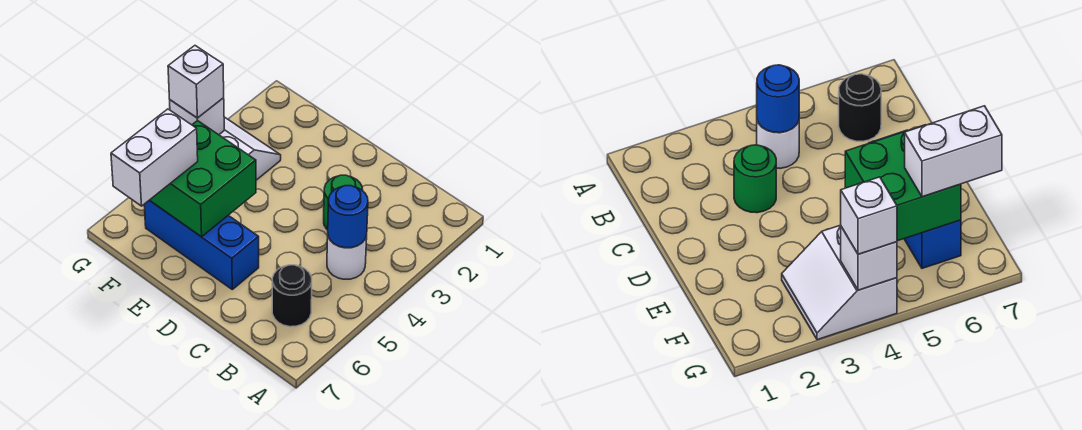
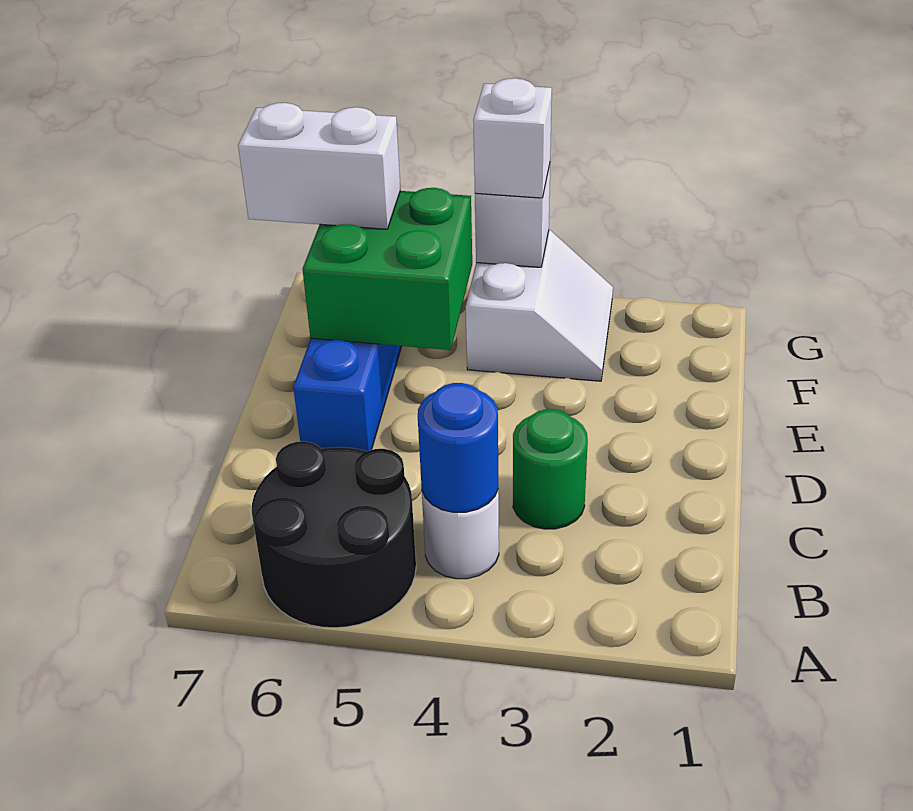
black round brick B6 level 1 -> black round brick A5:B6 level 1

